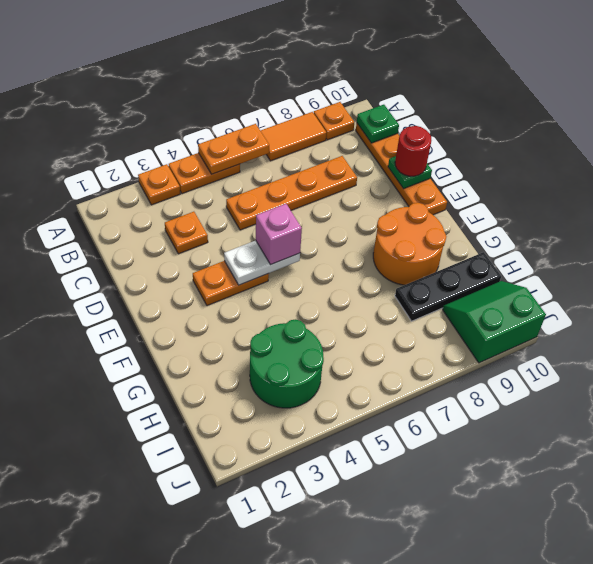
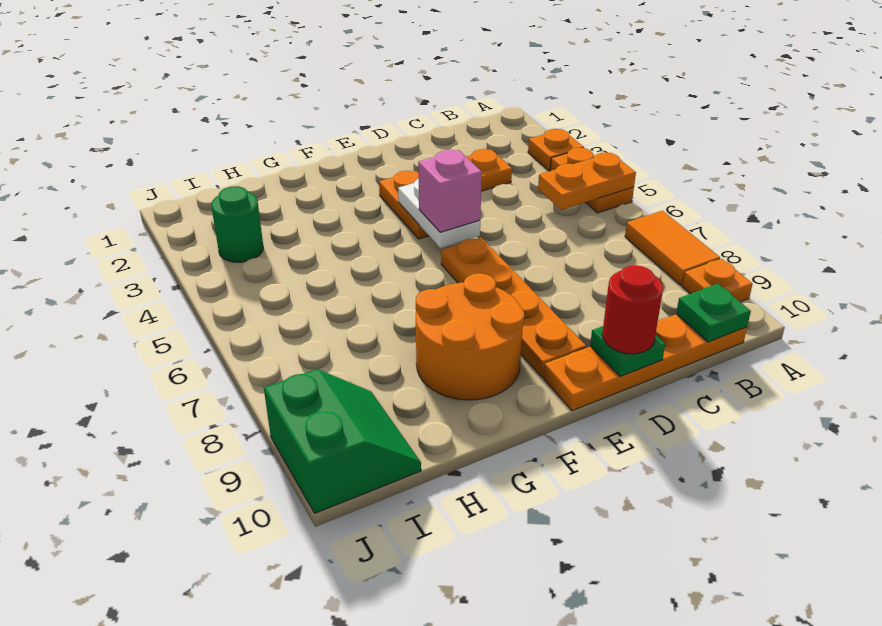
orange plate A5:A6 level 2 -> orange plate A5:B5 level 2
orange plate C5:C8 level 1 -> orange plate E6:E9 level 1
green round brick H3:I4 level 1 -> green round brick I3 level 1
black plate H8:H10 level 1 -> none

